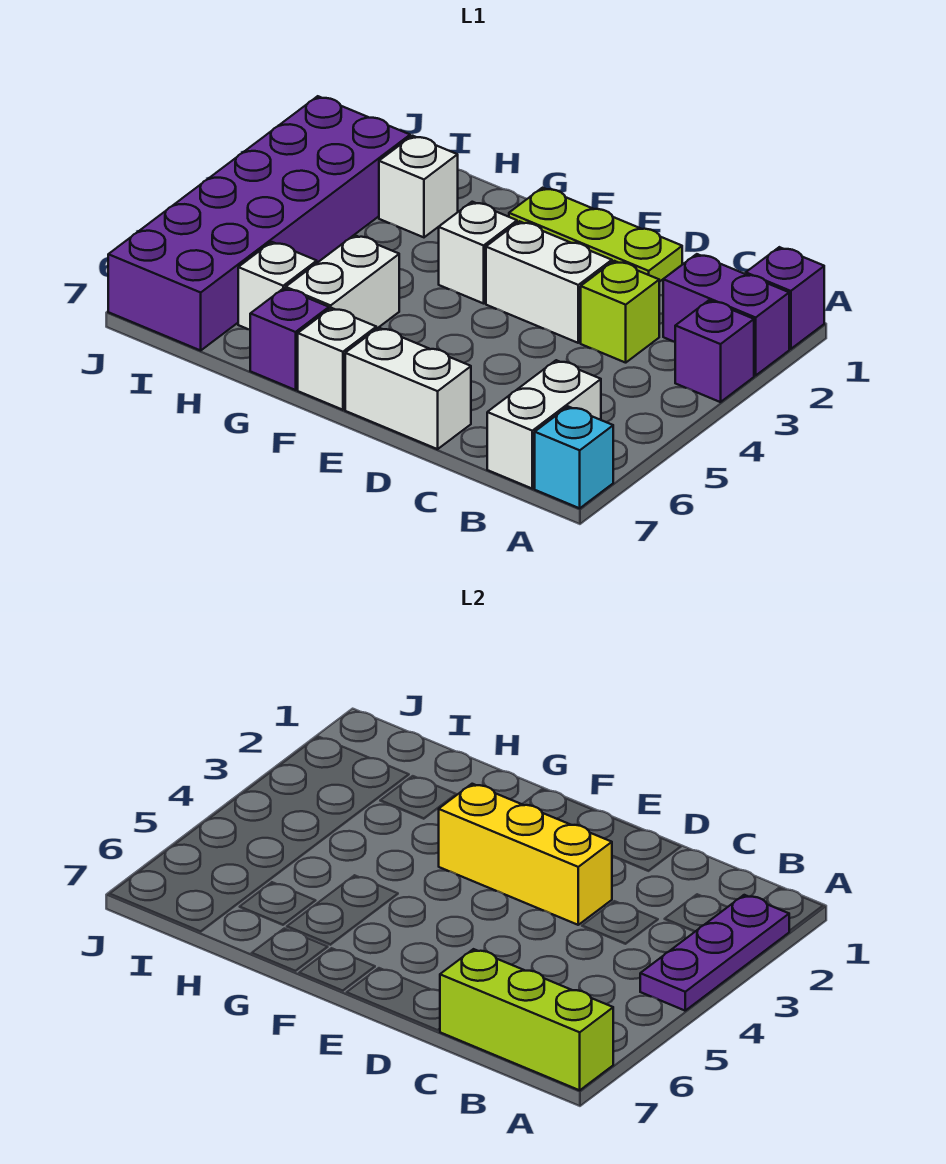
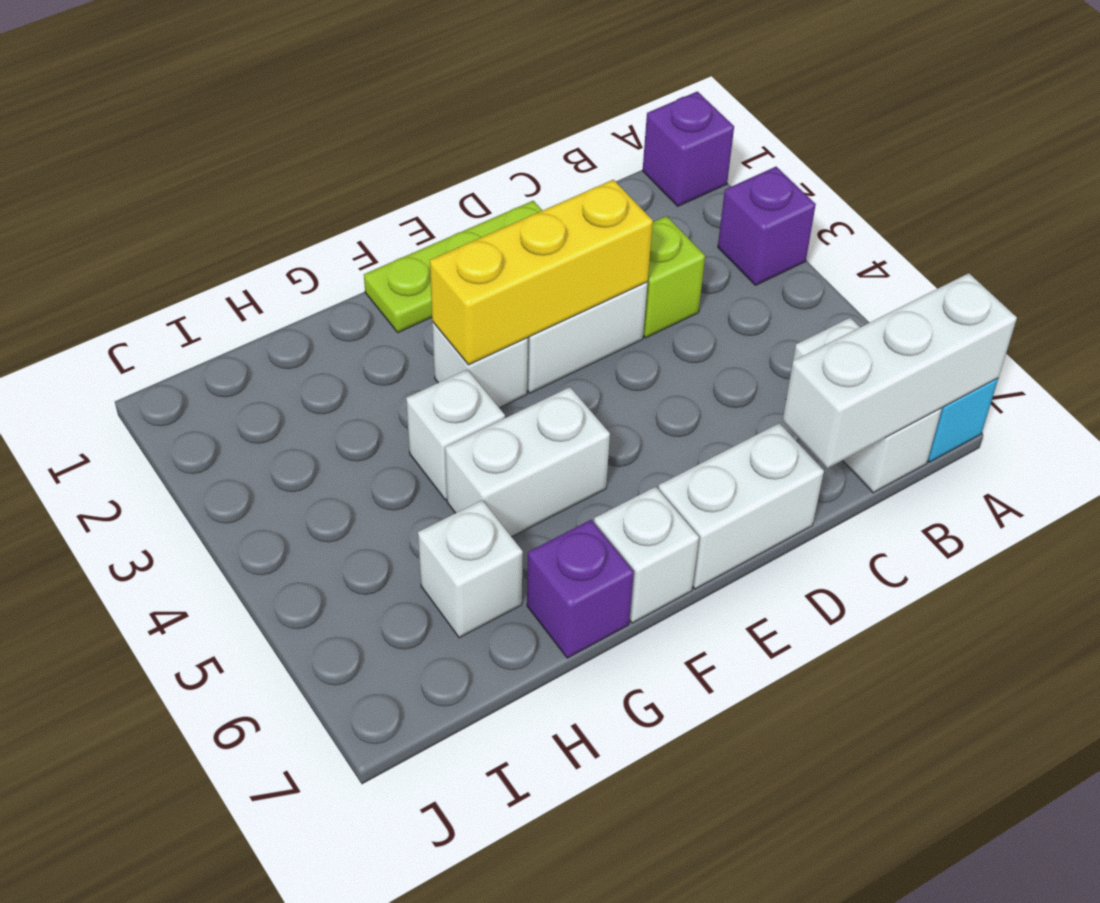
purple brick A2:B2 level 1 -> none
purple plate A2:A4 level 2 -> none
lime brick A7:C7 level 2 -> white brick A7:C7 level 2
white brick G5:G6 level 1 -> white brick F5:G5 level 1
white brick H2 level 1 -> white brick G4 level 1
purple brick I2:J7 level 1 -> none

